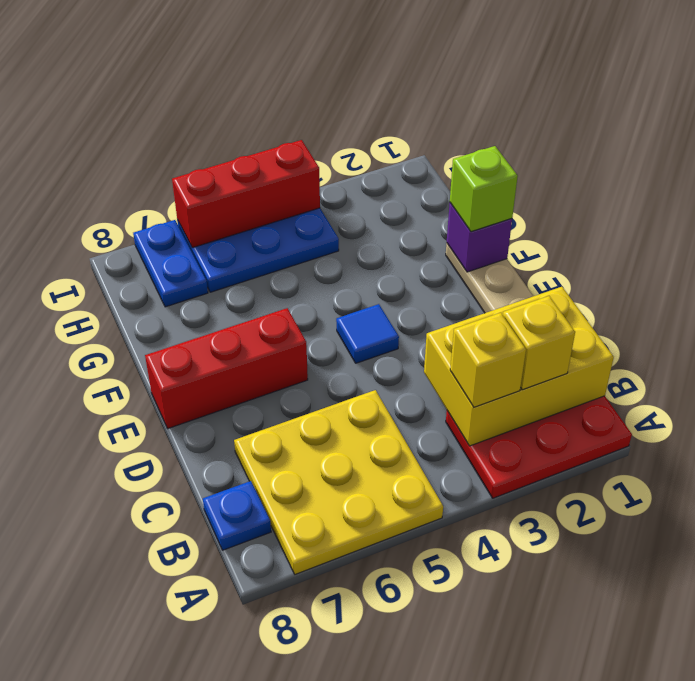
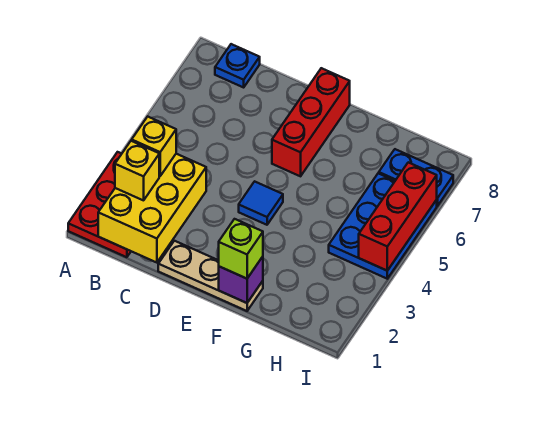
yellow plate A5:C7 level 1 -> none

